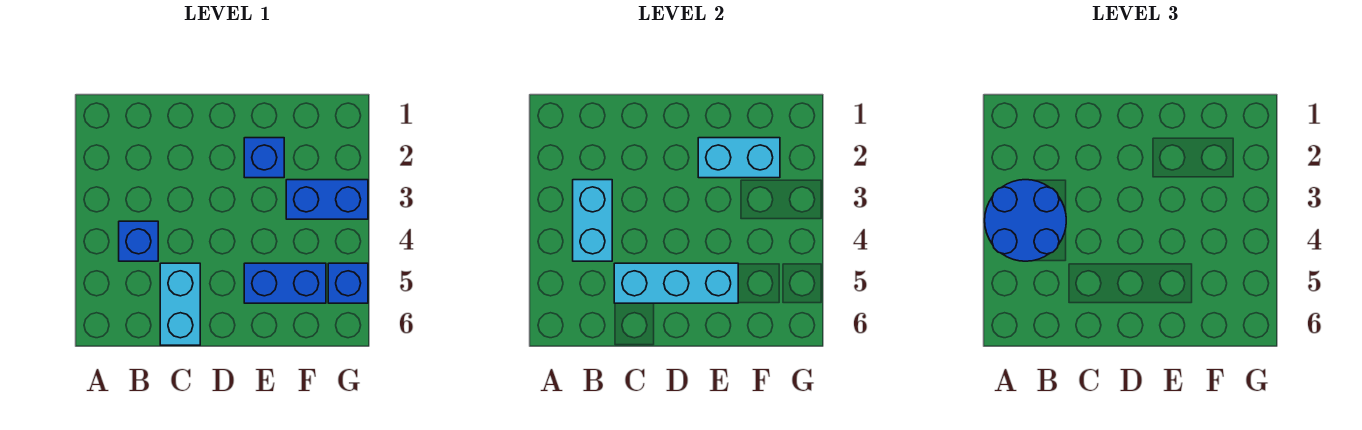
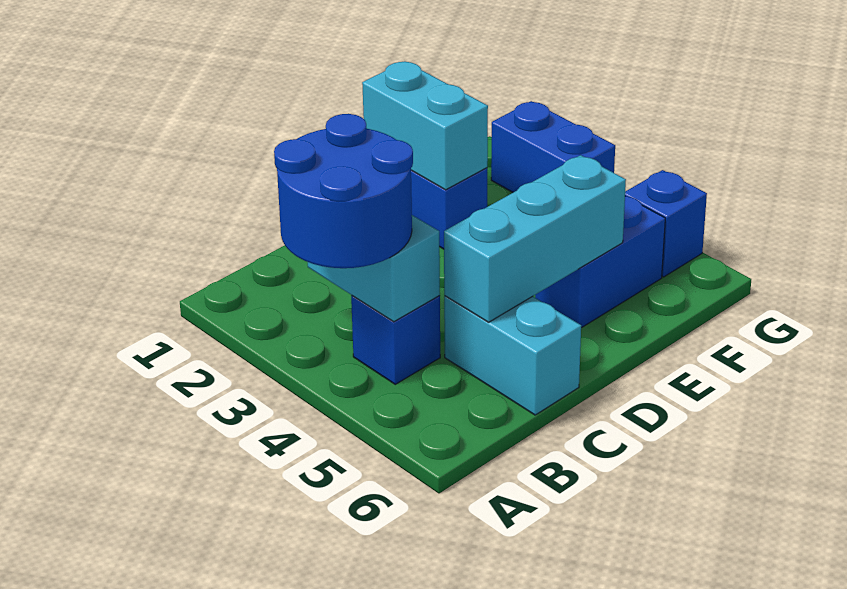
cyan brick E2:F2 level 2 -> cyan brick E1:E2 level 2
blue brick F3:G3 level 1 -> blue brick G2:G3 level 1

